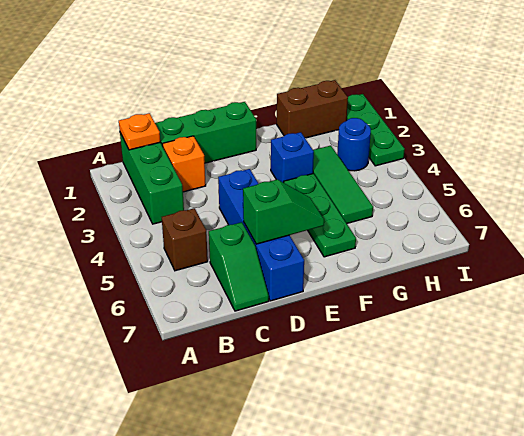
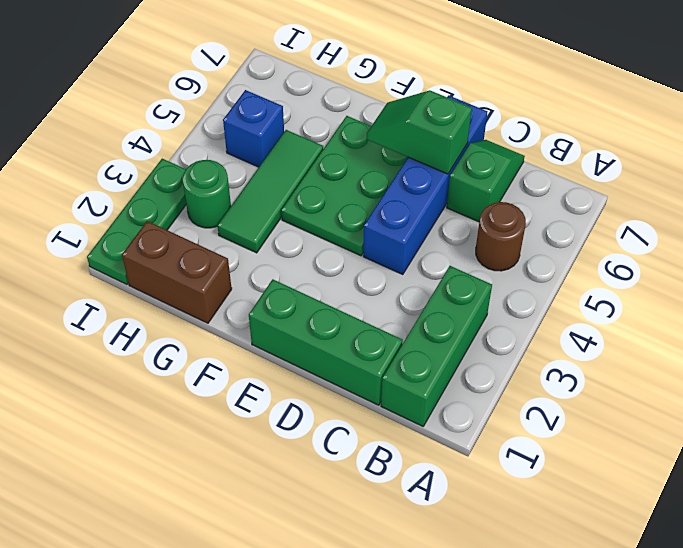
orange plate B1 level 2 -> none
brown brick B5 level 1 -> brown round brick B5 level 1
orange brick C2 level 1 -> none
blue brick F3 level 1 -> blue brick H5 level 1
green plate F4:F6 level 1 -> green plate E4:F6 level 1
blue round brick H3 level 1 -> green round brick H3 level 1

